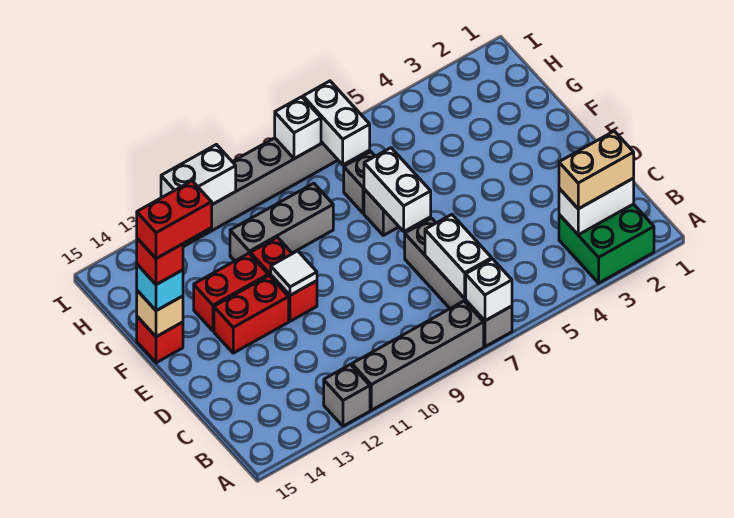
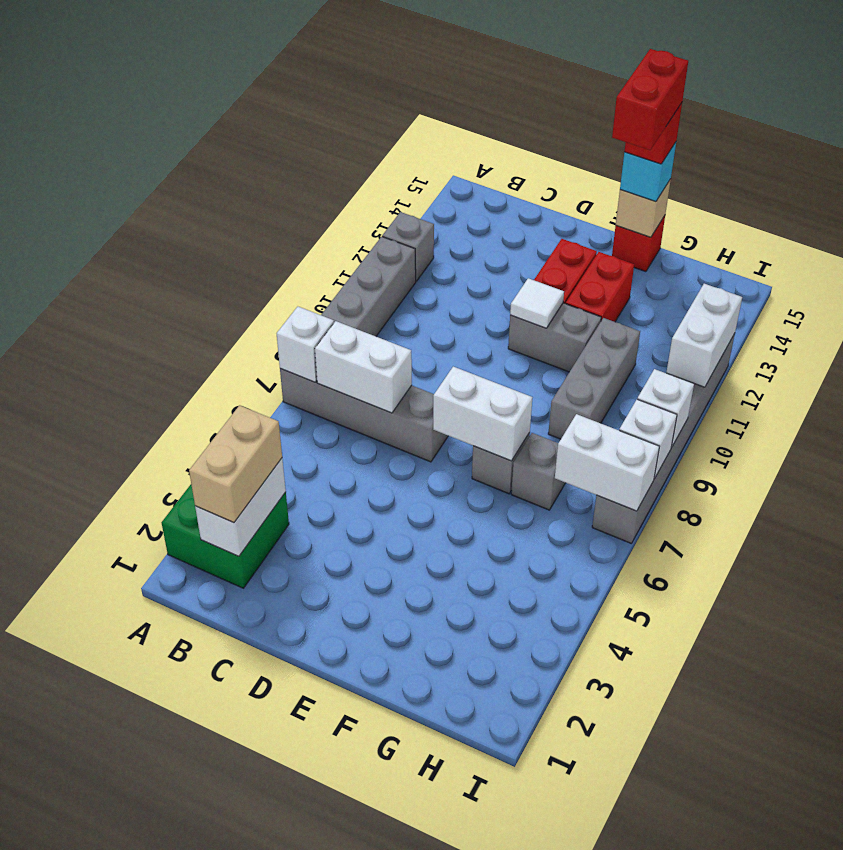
red brick E11:F11 level 1 -> grey brick E11:F11 level 1
none -> white brick I9 level 2

